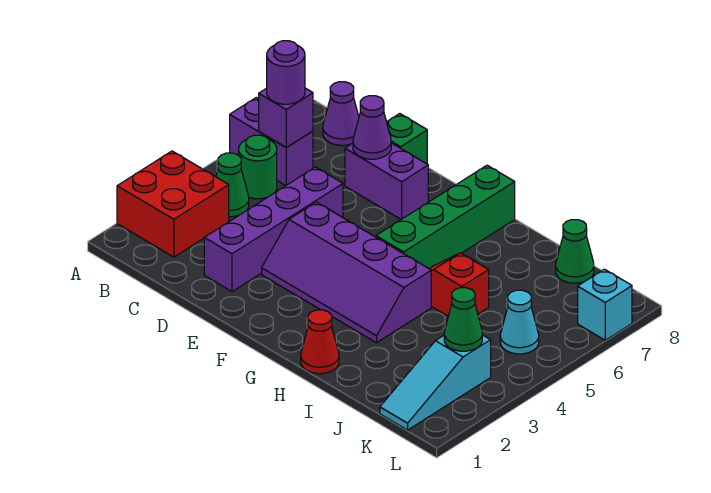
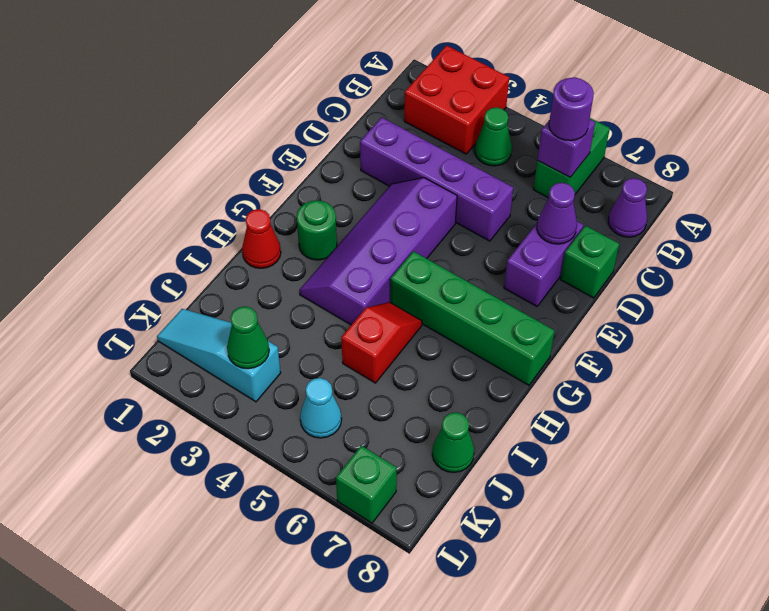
purple brick A6:B6 level 1 -> green brick A6:B6 level 1
green round brick B5 level 1 -> green round brick G2 level 1
cyan brick L7 level 1 -> green brick L7 level 1

